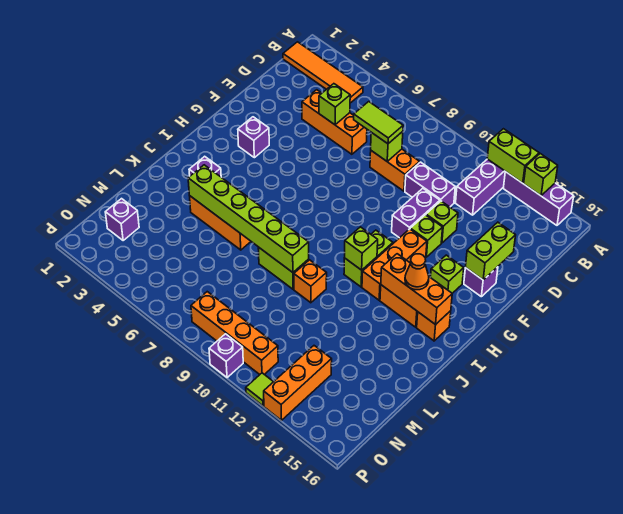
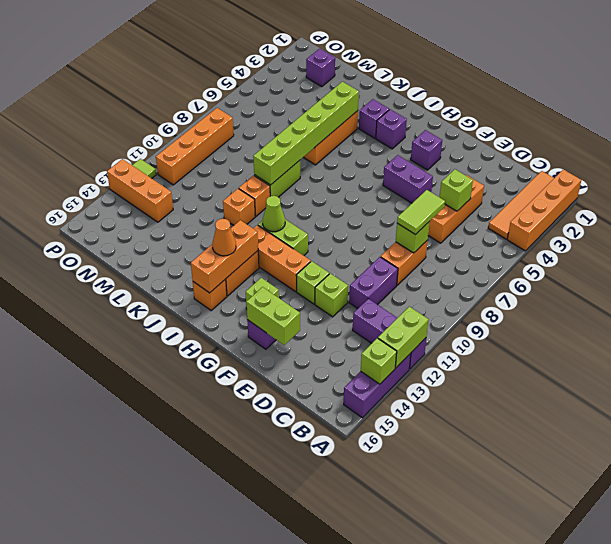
none -> orange brick A1:A4 level 1
purple brick E11:F11 level 1 -> purple brick F5:G5 level 1
lime brick I11 level 2 -> lime cone I11 level 2
none -> orange brick K11 level 1
purple brick P10 level 1 -> purple brick I3 level 1

